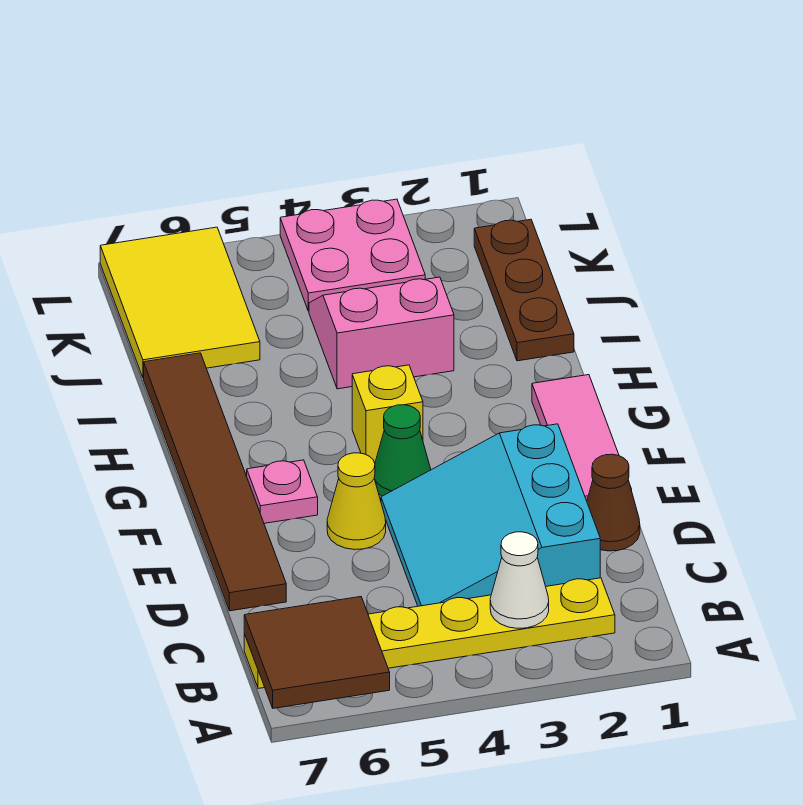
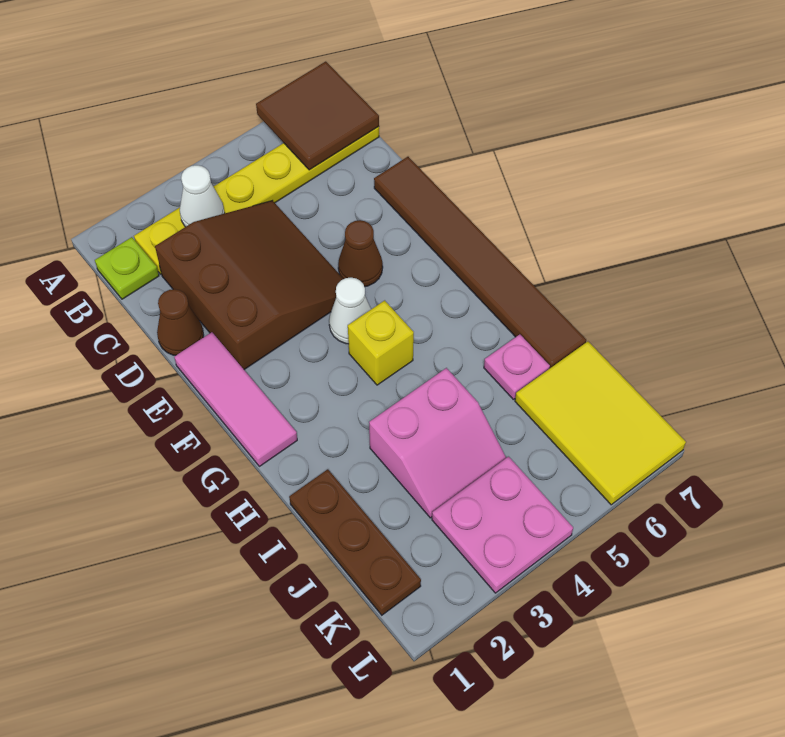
none -> lime plate B1 level 1
cyan slope C2:E4 level 1 top 2 -> brown slope C2:E4 level 1 top 2
yellow cone E5 level 1 -> brown cone E5 level 1
green cone F4 level 1 -> white cone F4 level 1
pink plate F6 level 1 -> pink plate I6 level 1

